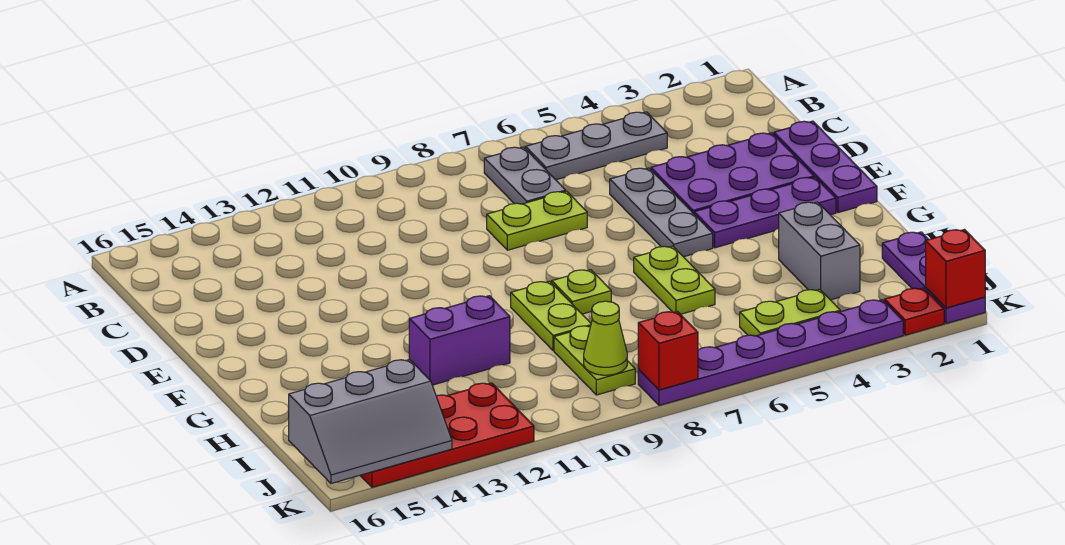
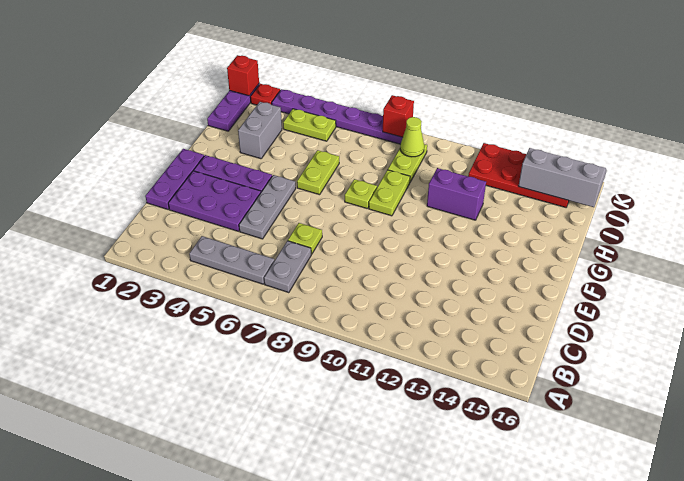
lime plate D7:D8 level 1 -> lime plate D7 level 1

